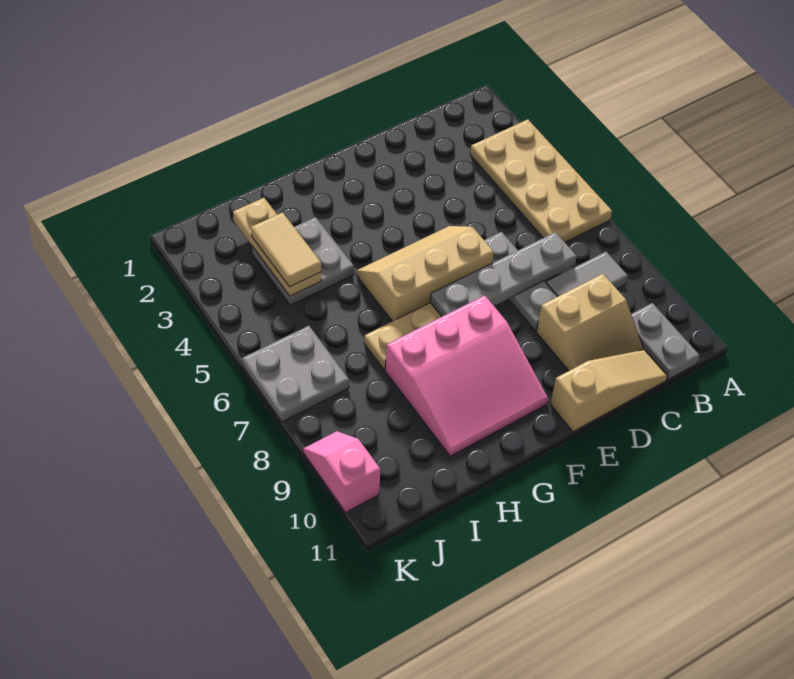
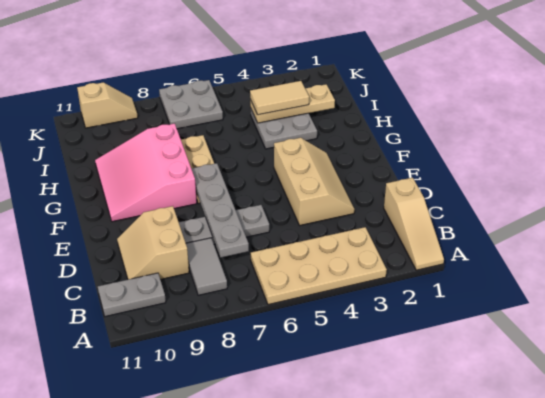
tan slope C11:E11 level 1 top E -> tan slope A1:C1 level 1 top C
tan slope E5:G6 level 1 top 6 -> tan slope D3:F4 level 1 top 4
pink slope K9:K10 level 1 top 10 -> tan slope K9:K10 level 1 top 10

